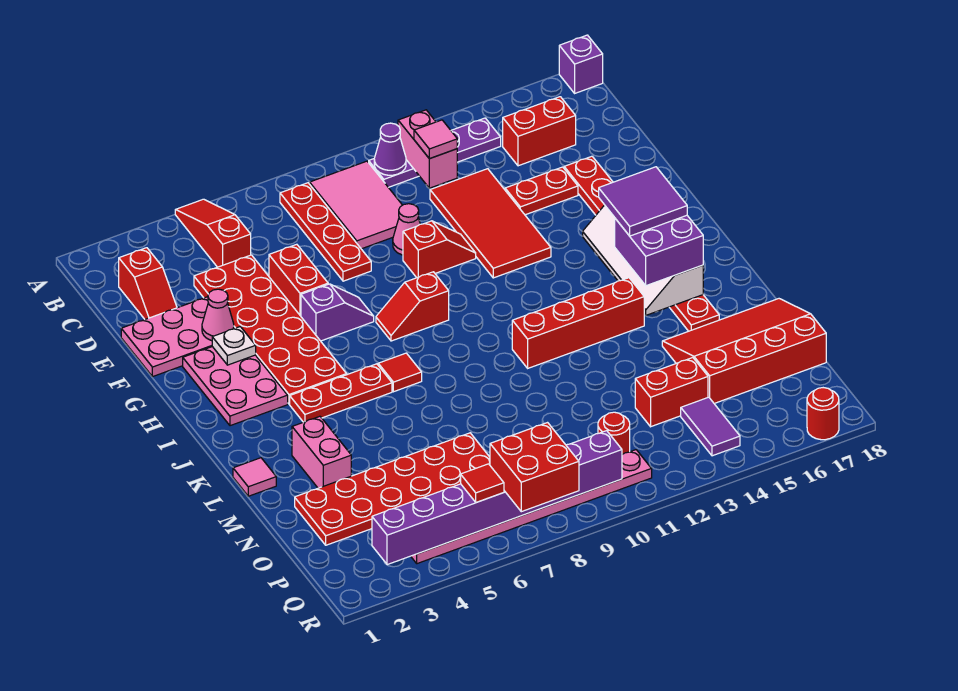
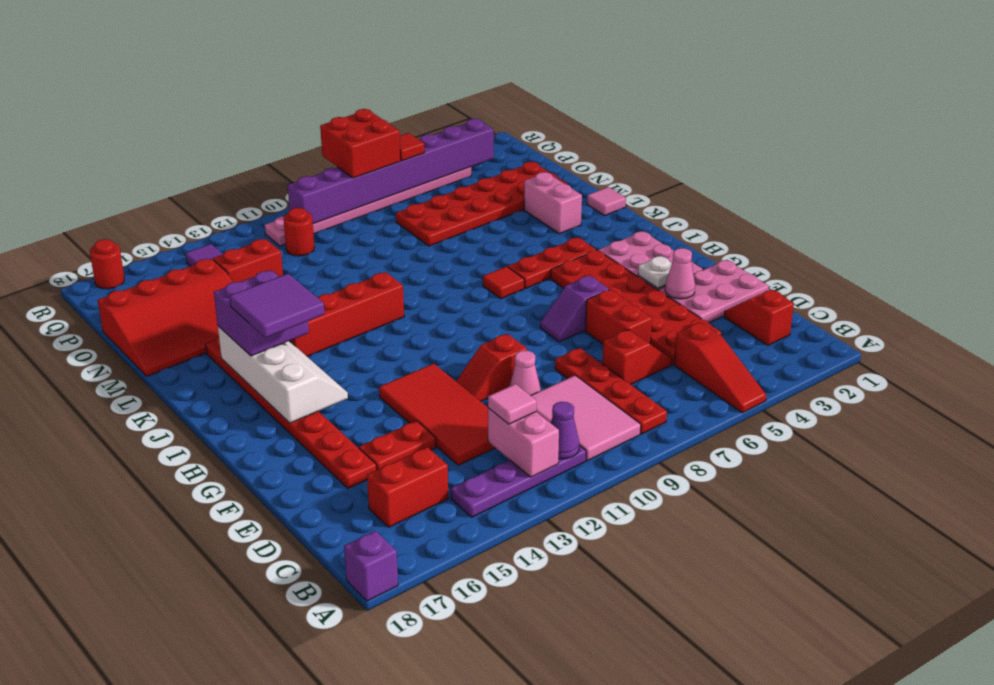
red slope H8:H9 level 1 top 9 -> red slope D6:D7 level 1 top 7

